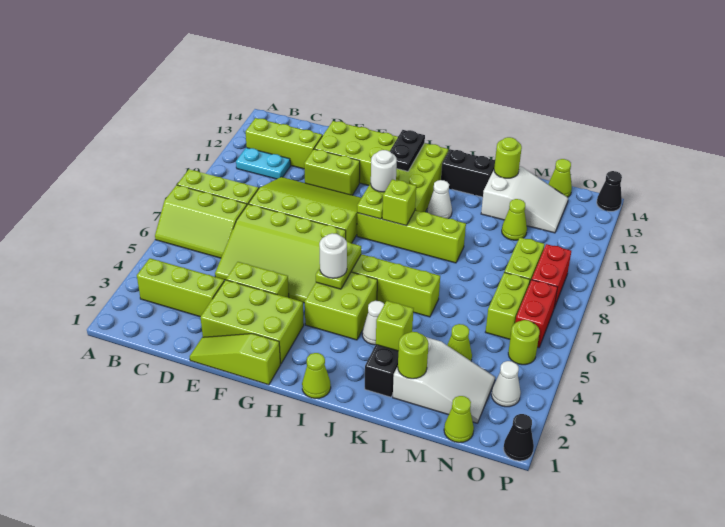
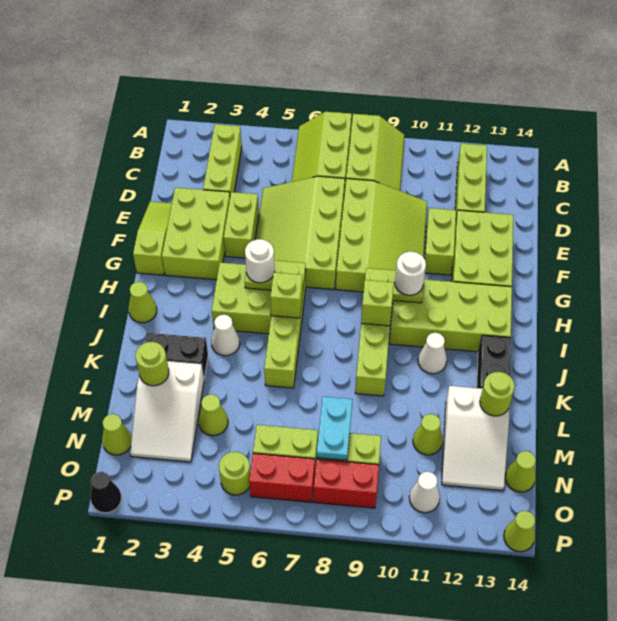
cyan plate B11:C11 level 1 -> cyan plate M8:N8 level 2
black plate H12:H13 level 2 -> none
lime brick K3 level 2 -> lime brick I6 level 2
white cone O3 level 1 -> white cone O11 level 1
black cone P14 level 1 -> lime cone P14 level 1

